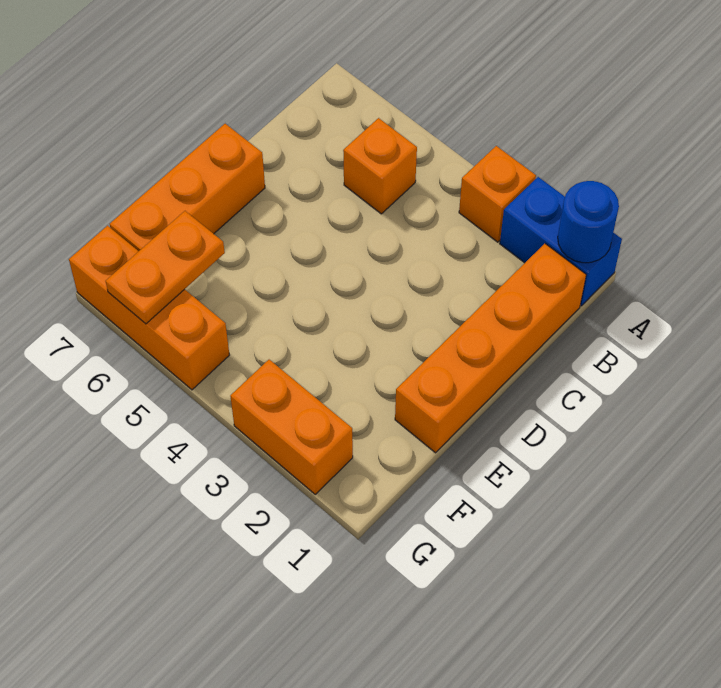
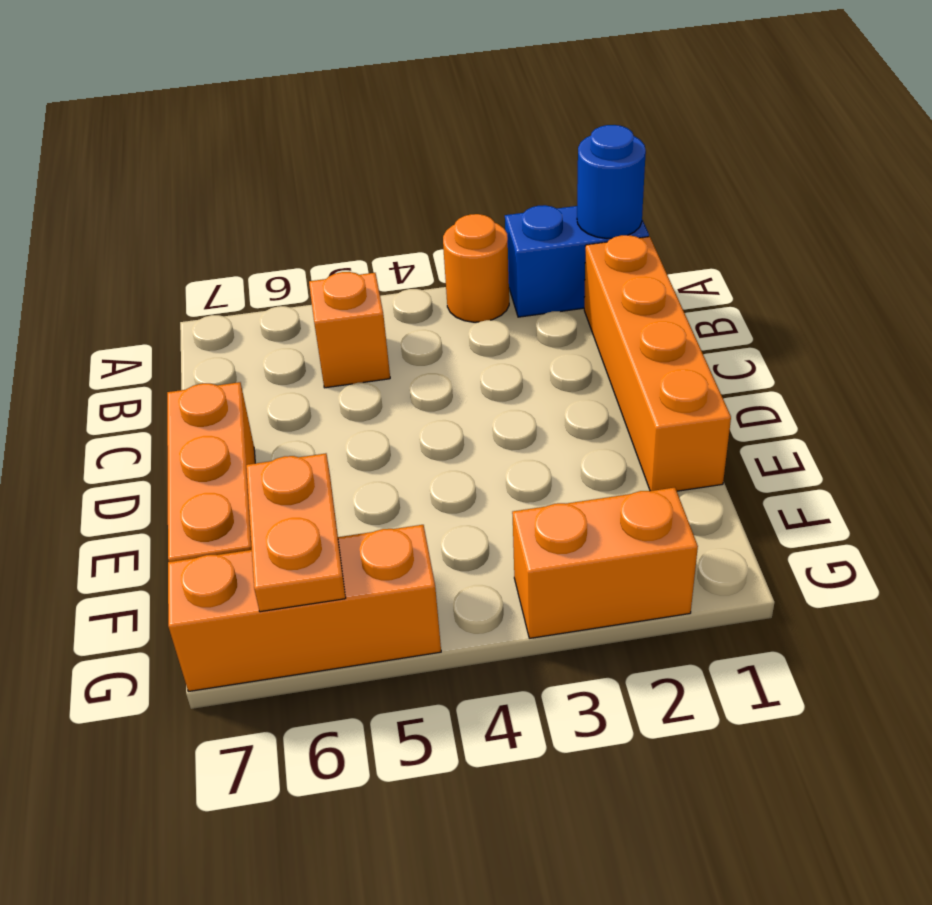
orange brick A3 level 1 -> orange round brick A3 level 1

